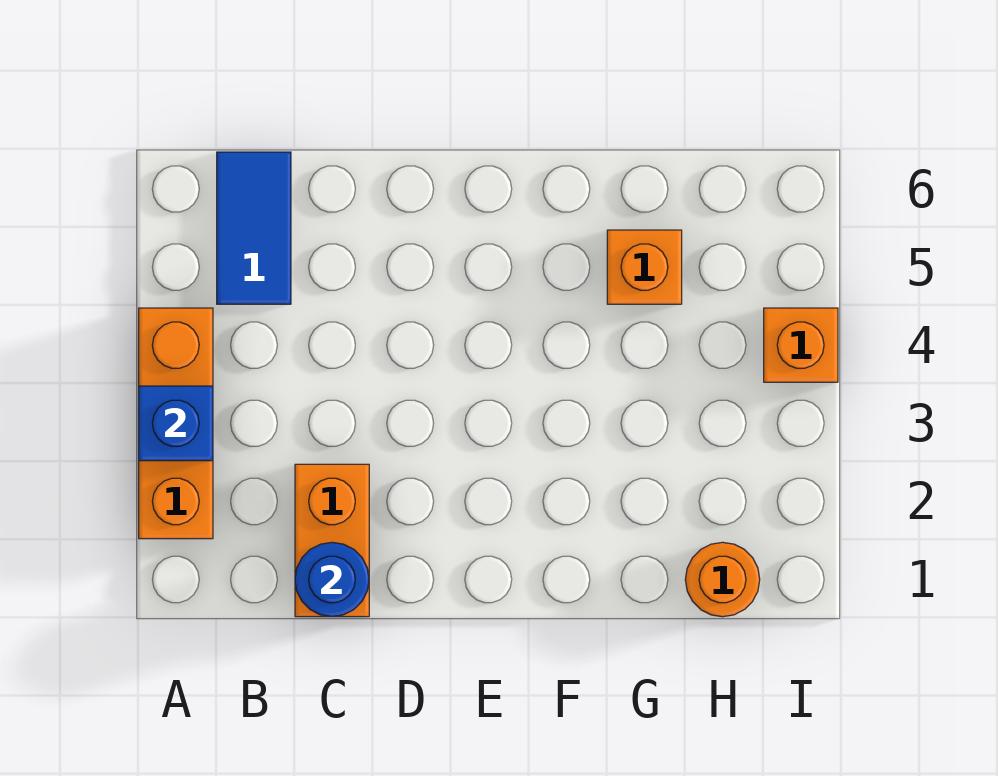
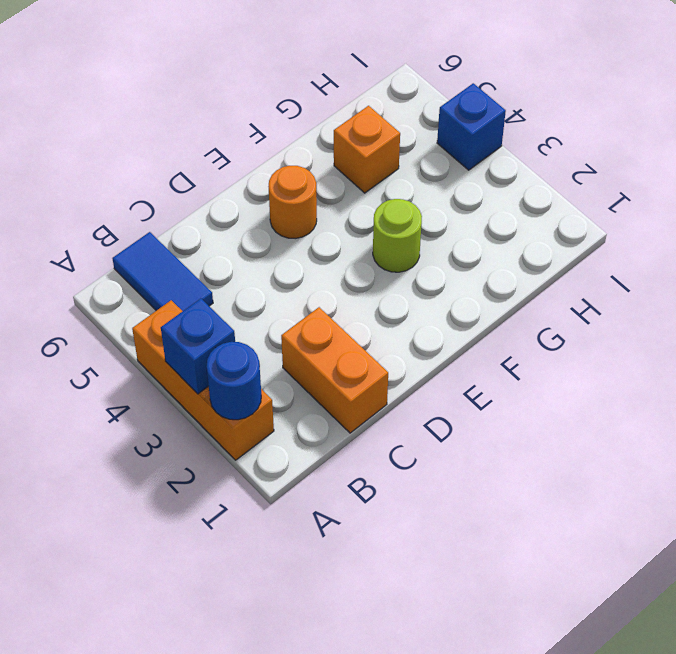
blue round brick C1 level 2 -> blue round brick A2 level 2
none -> lime round brick F3 level 1
orange round brick H1 level 1 -> orange round brick E5 level 1
orange brick I4 level 1 -> blue brick I4 level 1

